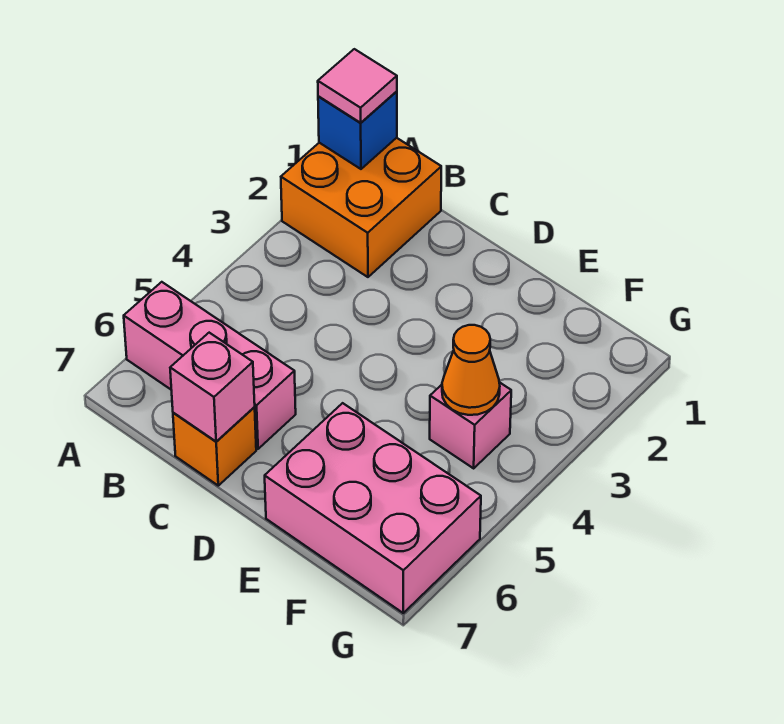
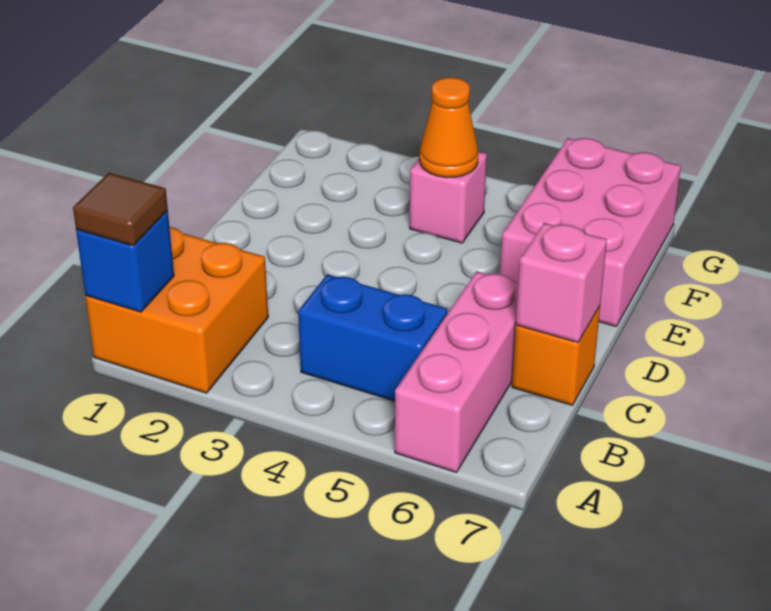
pink tile A1 level 3 -> brown tile A1 level 3
none -> blue brick B4:B5 level 1

